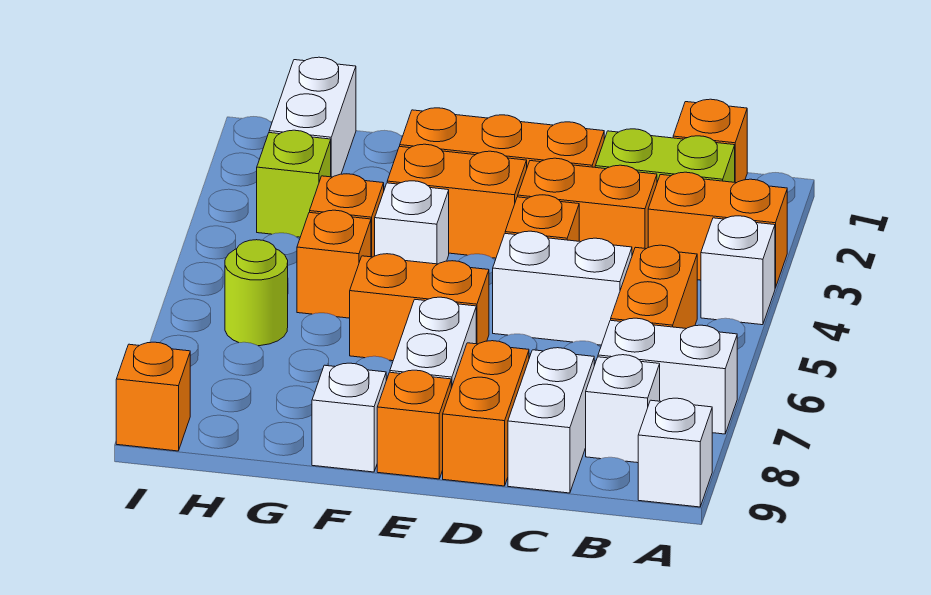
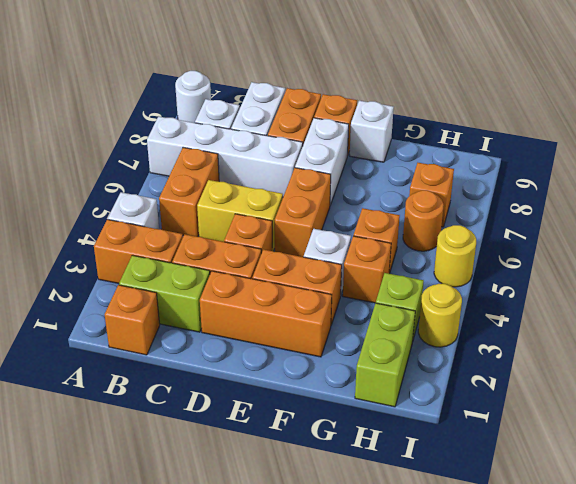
white brick A7:B7 level 1 -> white brick A7:D7 level 1
white brick A9 level 1 -> white round brick A9 level 1
white brick C5:D5 level 1 -> yellow brick C5:D5 level 1
orange brick E6:F6 level 1 -> orange brick E5:E6 level 1
white brick H1:H2 level 1 -> lime brick H1:H2 level 1
lime round brick H6 level 1 -> orange round brick H6 level 1
none -> yellow round brick I3 level 1
none -> yellow round brick I5 level 1
orange brick I9 level 1 -> orange brick H7 level 1

